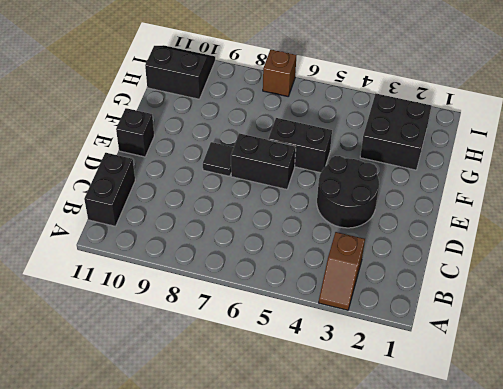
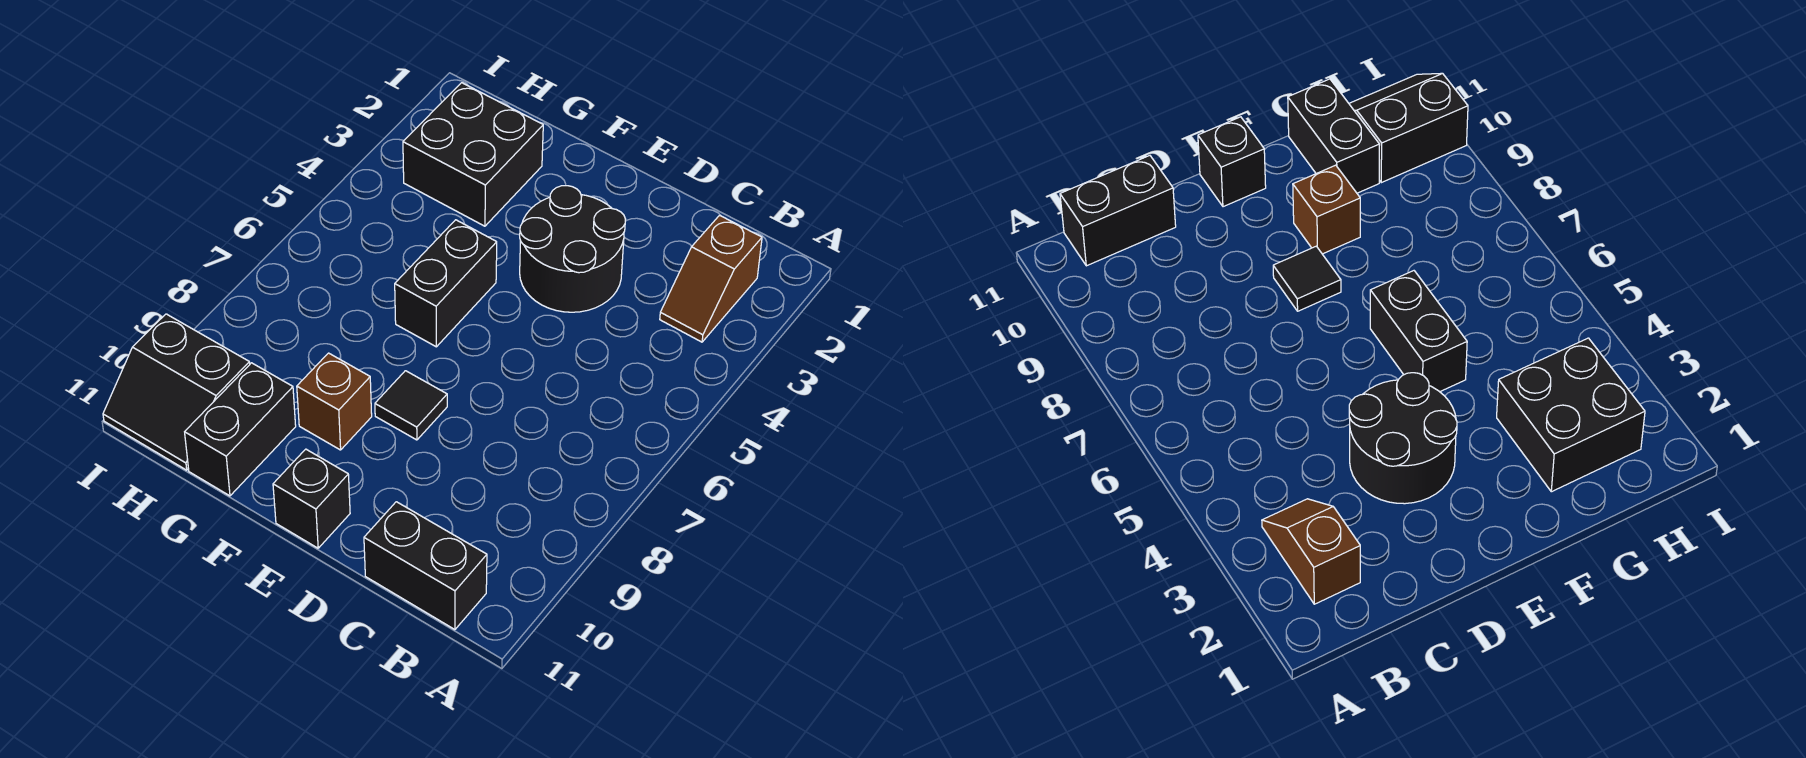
brown slope A3:B3 level 1 top B -> brown slope B2:B3 level 1 top 2
black brick E6:E7 level 1 -> black brick G10:G11 level 1
black slope H10:I11 level 1 top H -> black slope H10:I11 level 1 top 10
brown brick I7 level 1 -> brown brick F9 level 1

